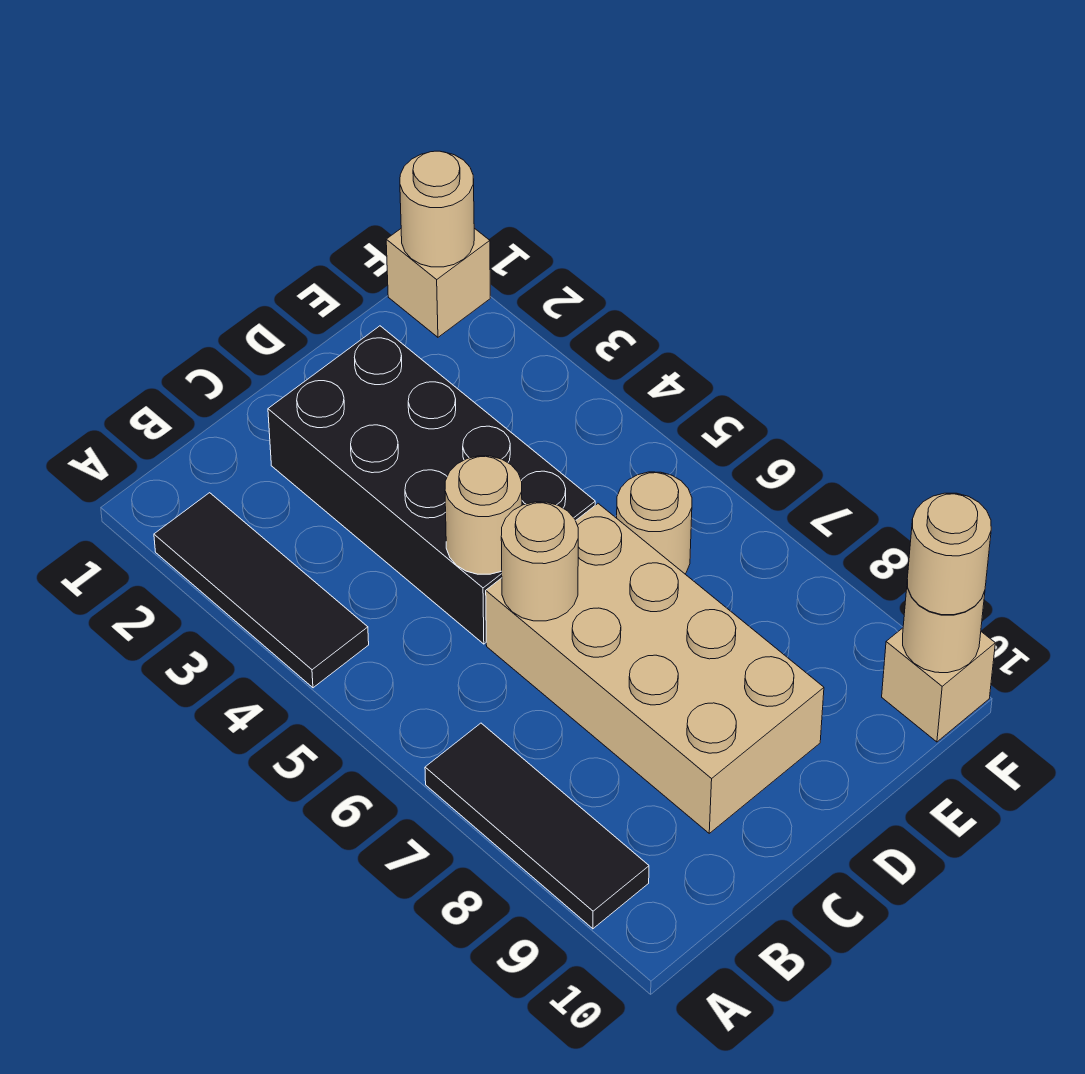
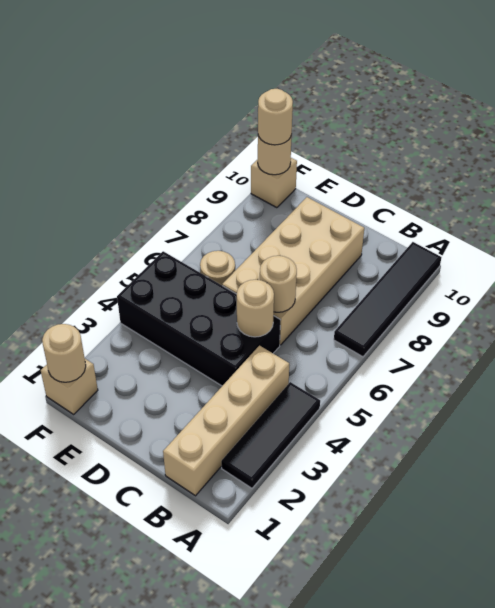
black tile A7:A9 level 1 -> black tile A7:A10 level 1
none -> tan brick B1:B4 level 1
black brick C2:D5 level 1 -> black brick C4:F5 level 1

